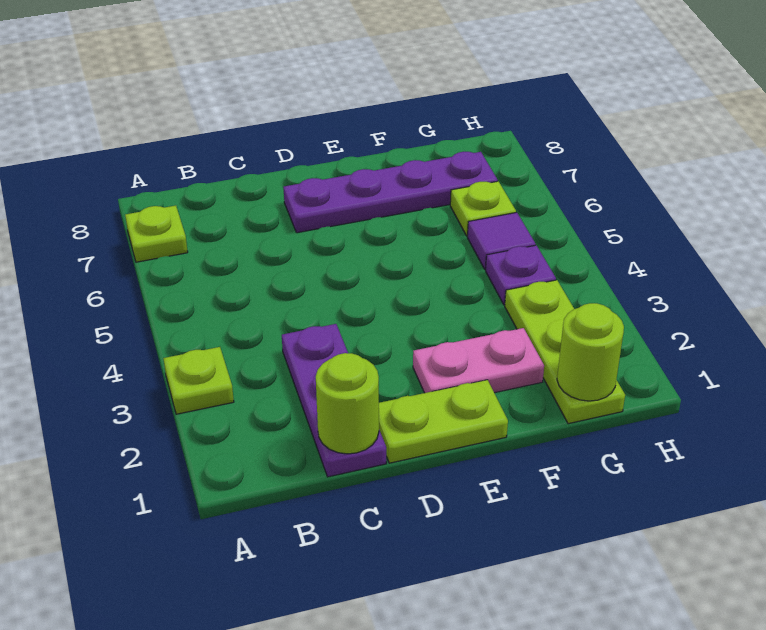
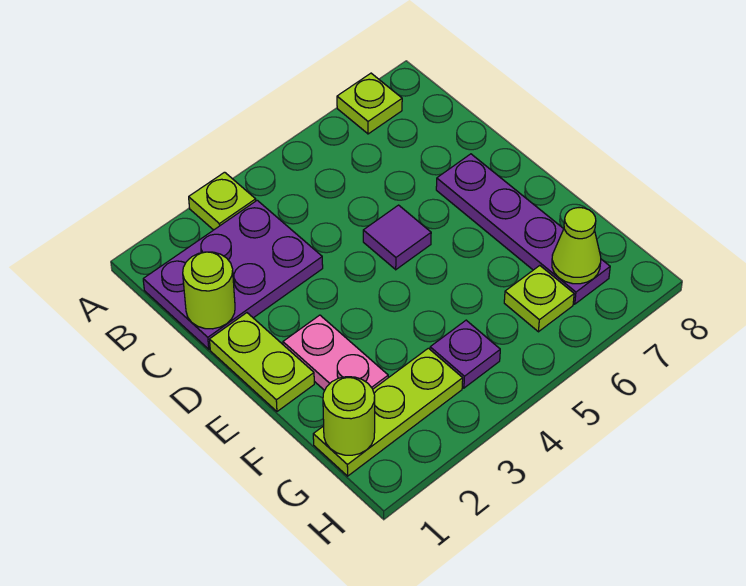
purple plate C1:C3 level 1 -> purple plate B1:C3 level 1
purple tile G5 level 1 -> purple tile D5 level 1
none -> lime cone G7 level 2

